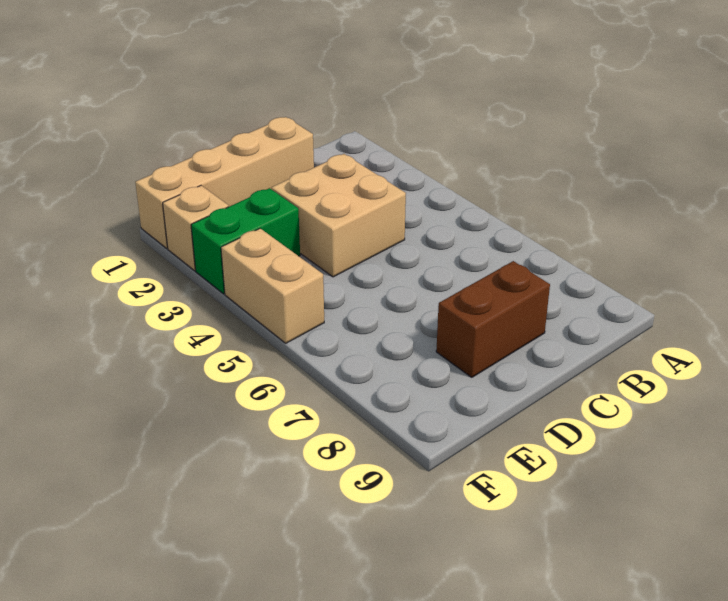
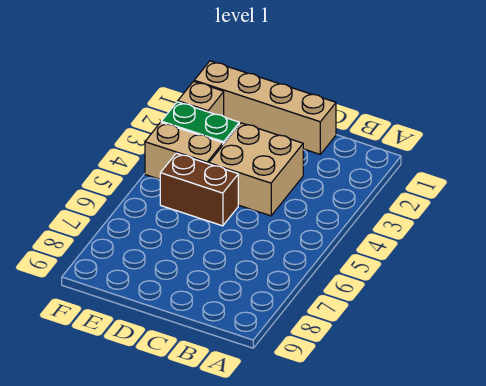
brown brick C8:D8 level 1 -> brown brick D5:E5 level 1
tan brick F4:F5 level 1 -> tan brick E4:F4 level 1

